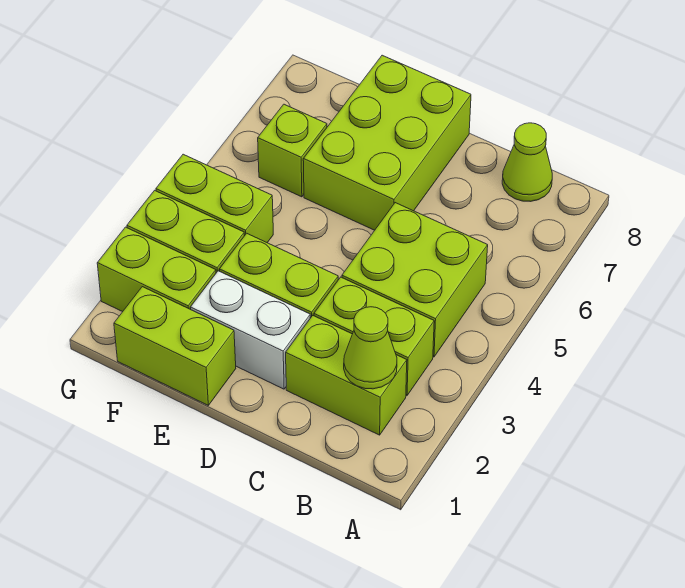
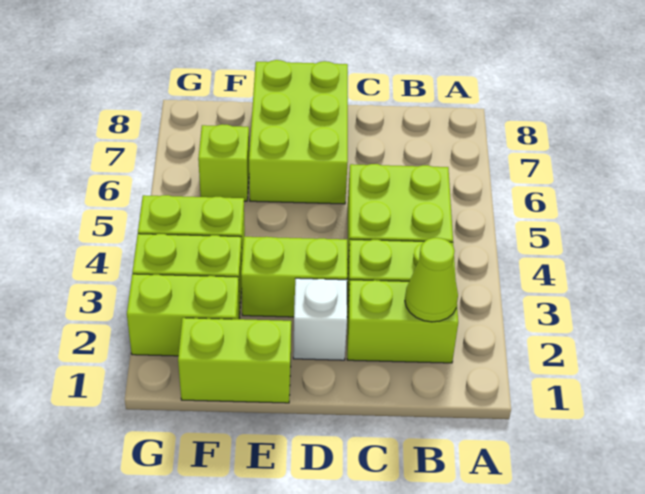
lime cone B8 level 1 -> none
white brick D2:E2 level 1 -> white brick D2 level 1

